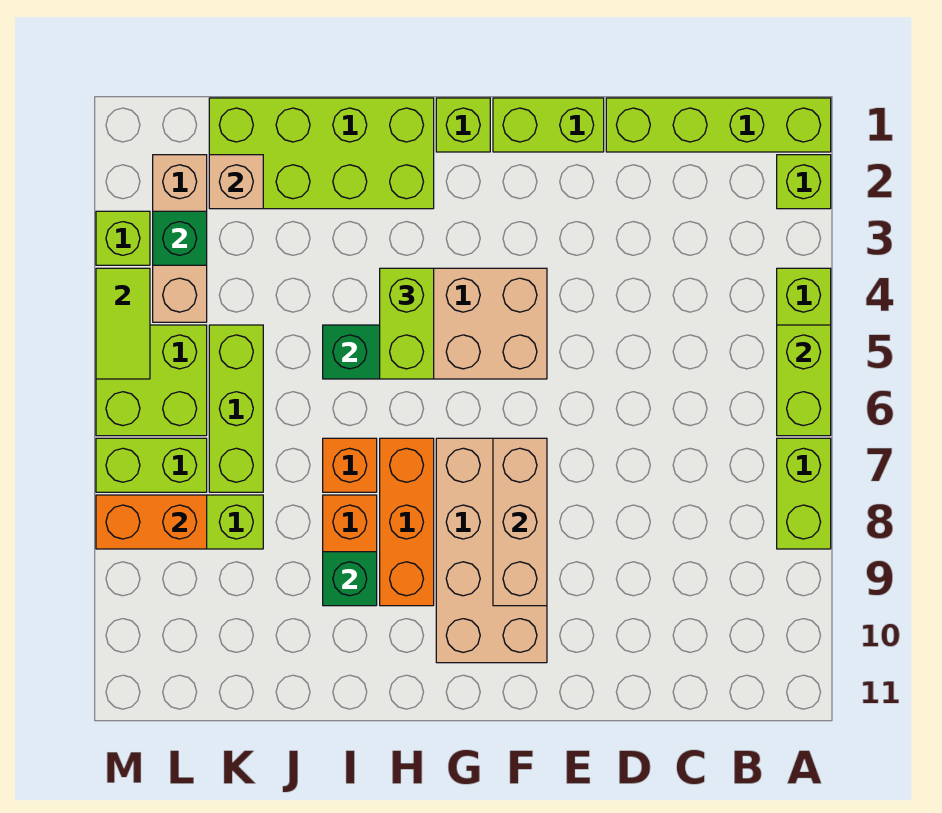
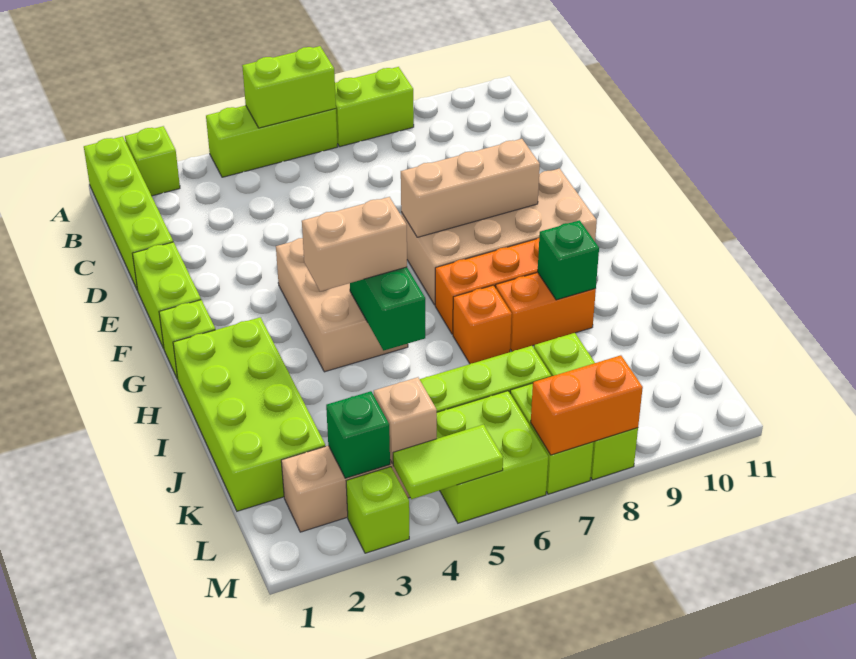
lime brick H4:H5 level 3 -> tan brick H4:H5 level 3
tan brick K2 level 2 -> tan brick L4 level 2
orange brick L8:M8 level 2 -> orange brick M7:M8 level 2

